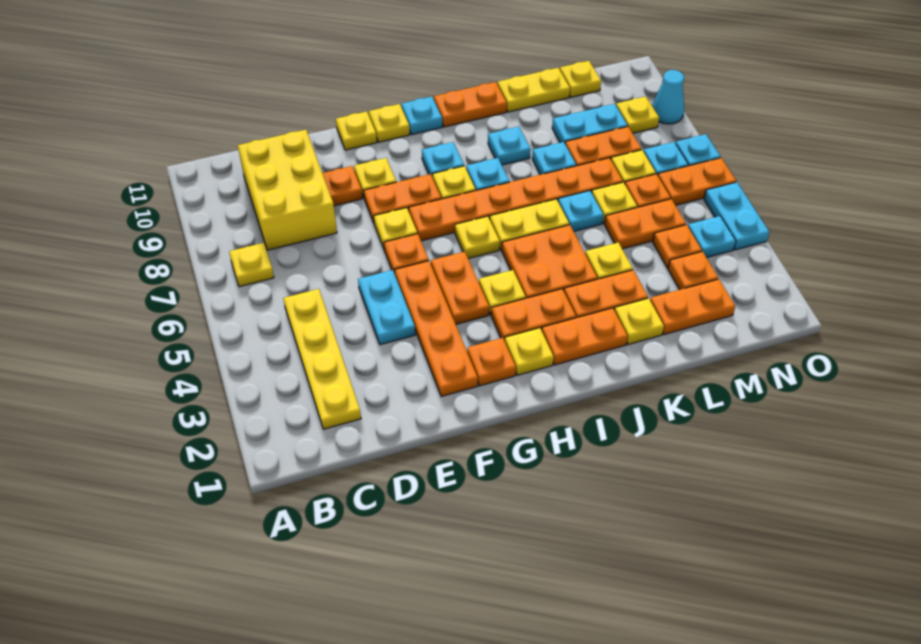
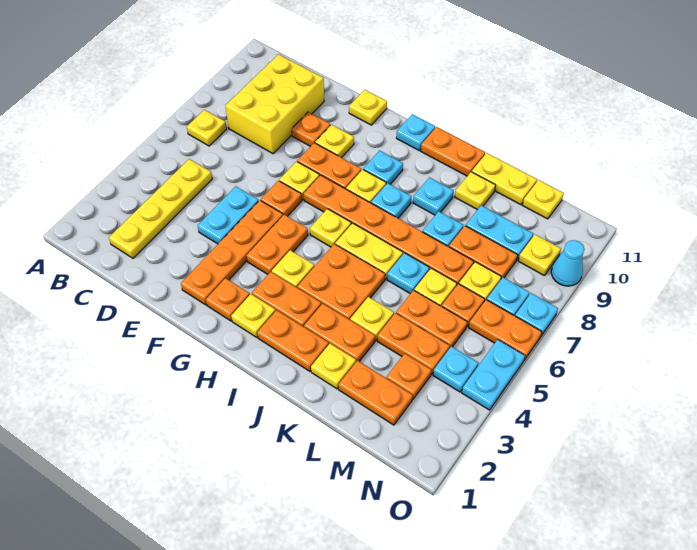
yellow plate G11 level 1 -> yellow plate K10 level 1
orange plate M4 level 1 -> orange plate L4:M4 level 1

